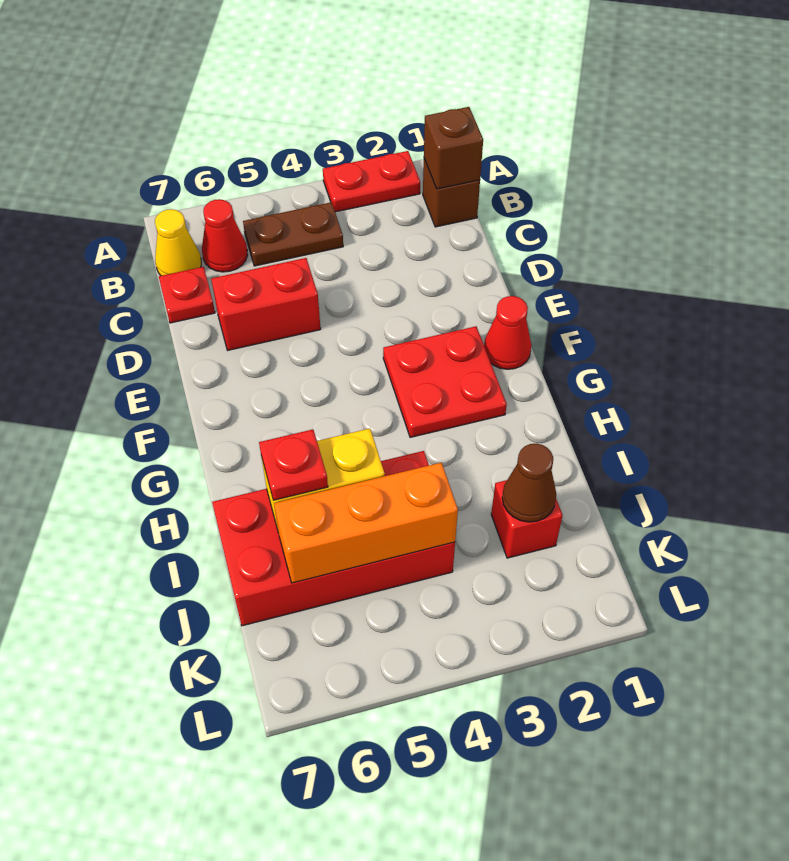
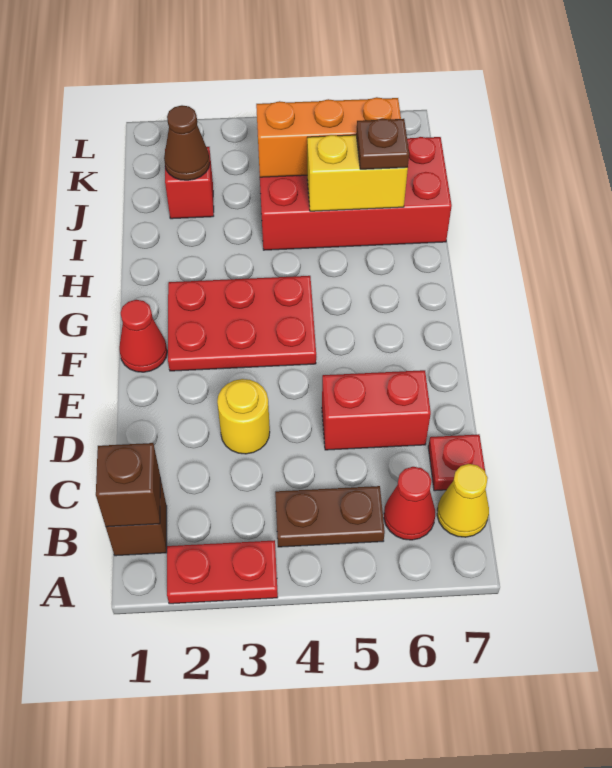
none -> yellow round brick D3 level 1
red plate F2:G3 level 1 -> red plate F2:G4 level 1
red plate I6 level 3 -> brown plate I6 level 3

